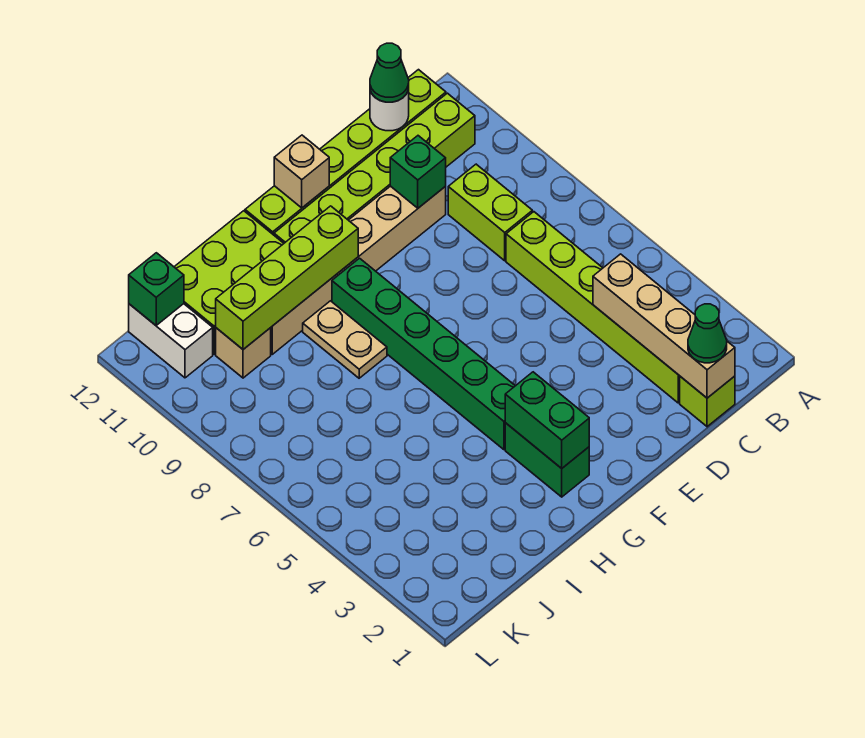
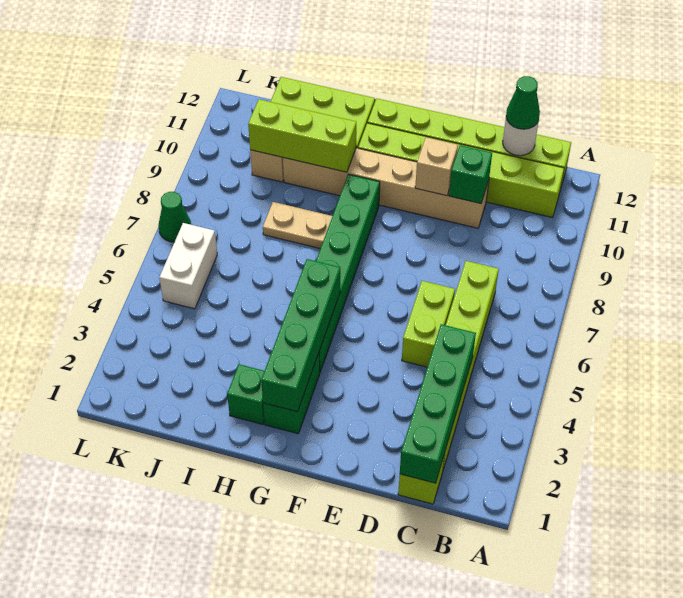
tan brick C1:C4 level 2 -> green brick C1:C4 level 2
green cone C1 level 3 -> green cone L7 level 1
lime brick C8:C9 level 1 -> lime brick D5:D6 level 1
tan brick F12 level 2 -> tan brick E10 level 2
green brick G2:G3 level 2 -> green brick G2:G5 level 2
lime brick G10:J10 level 2 -> lime brick H10:J10 level 2
tan plate H8:H9 level 1 -> tan plate H8:I8 level 1
white brick K11:K12 level 1 -> white brick K5:K6 level 1
green brick K12 level 2 -> green brick H2 level 1

